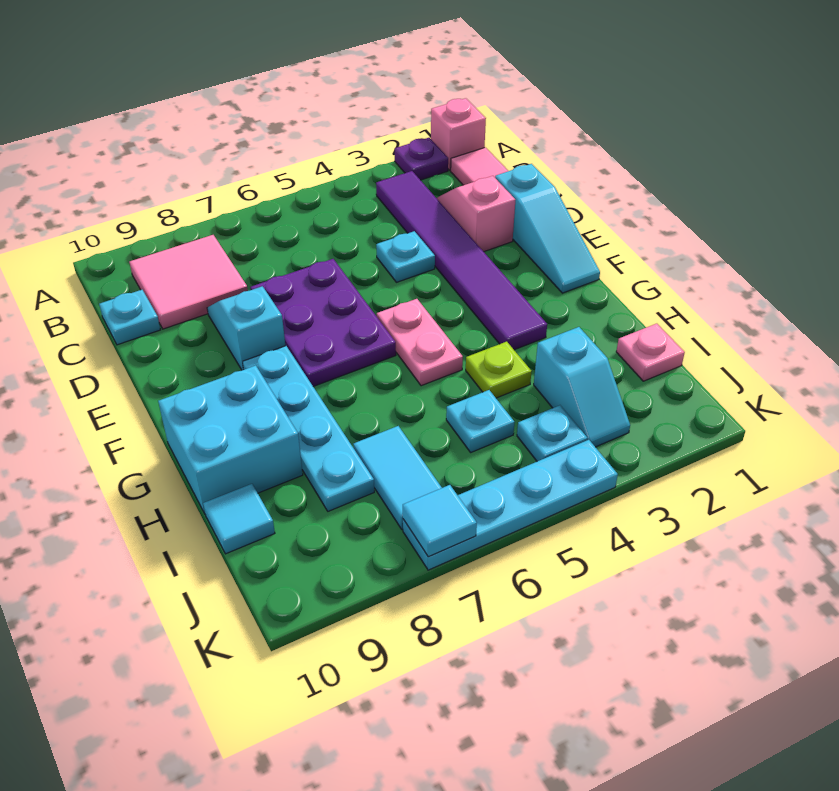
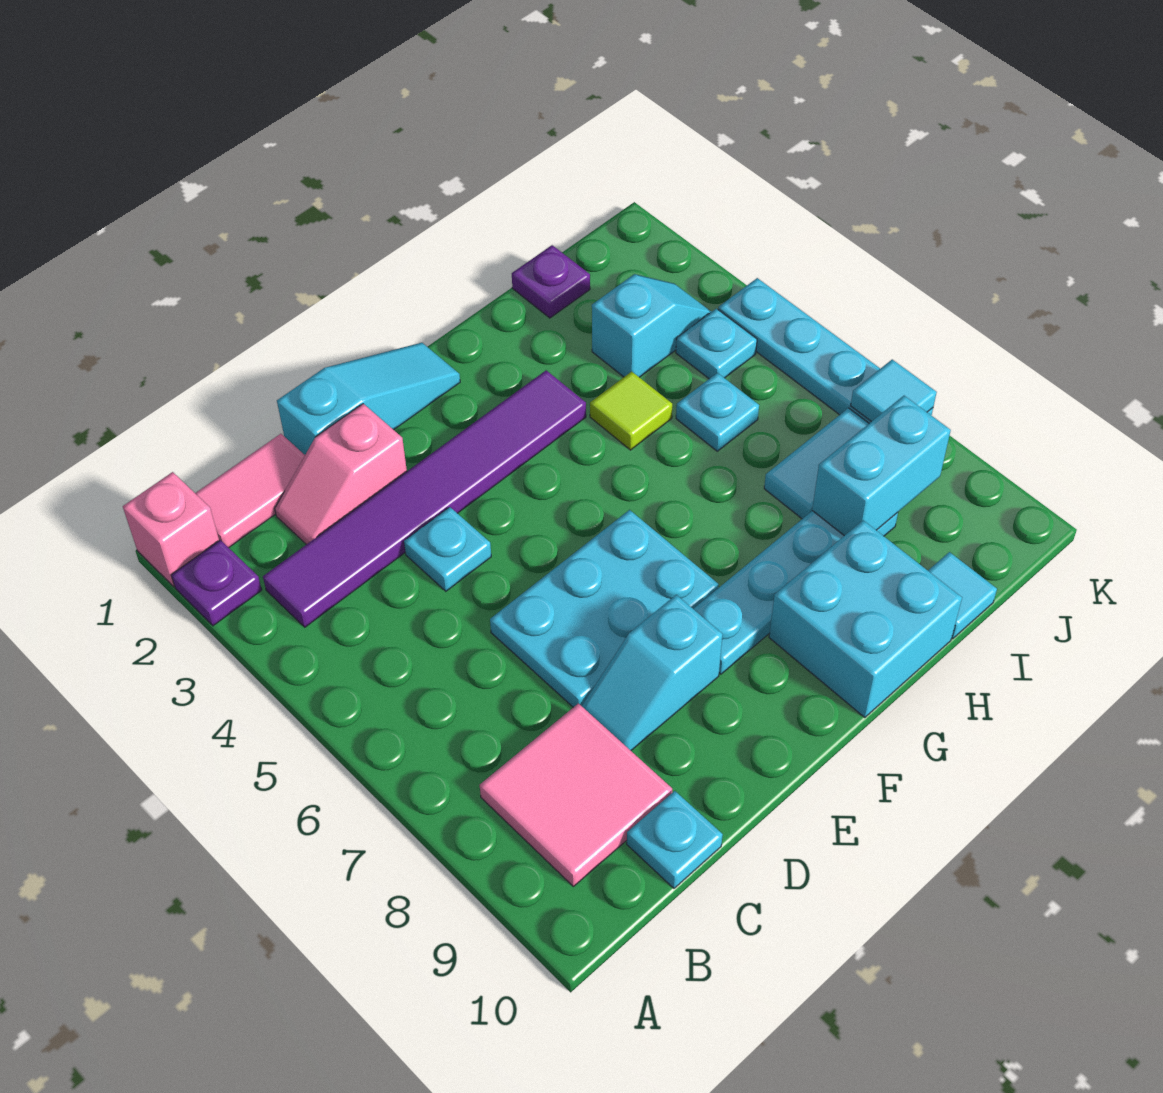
purple plate D6:F7 level 1 -> cyan plate D6:F7 level 1
pink plate F5:G5 level 1 -> none
lime plate H4 level 1 -> lime tile H4 level 1
pink plate I1 level 1 -> purple plate I1 level 1
none -> cyan brick I8:J8 level 2

